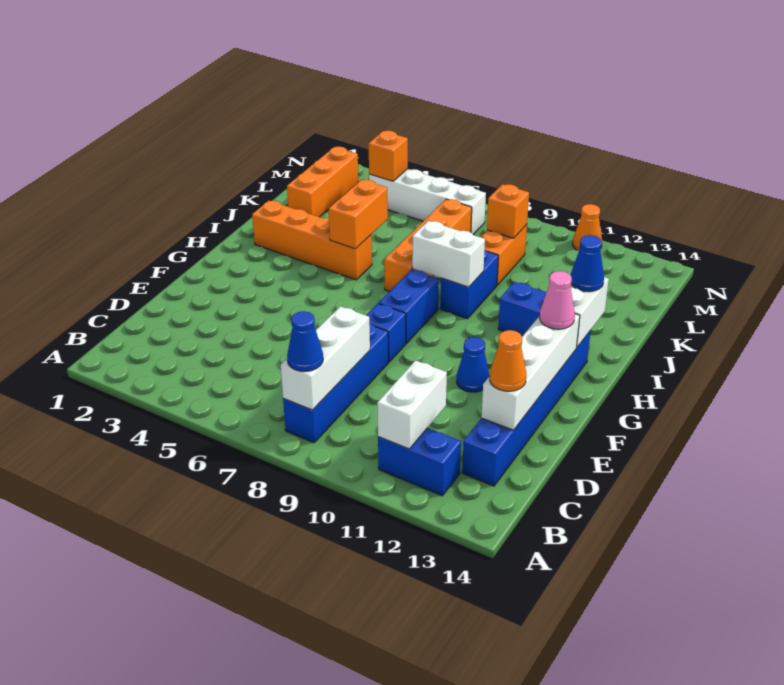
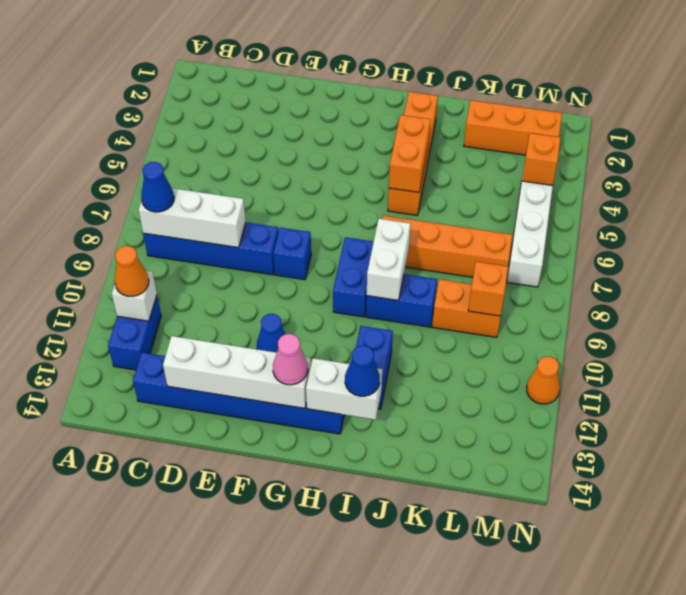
white brick B11:C11 level 2 -> white brick B11 level 2
orange cone D13 level 3 -> orange cone B11 level 3
blue brick G8:H8 level 1 -> blue brick H8:H9 level 1
orange brick I5:J5 level 2 -> orange brick I4:I5 level 2

